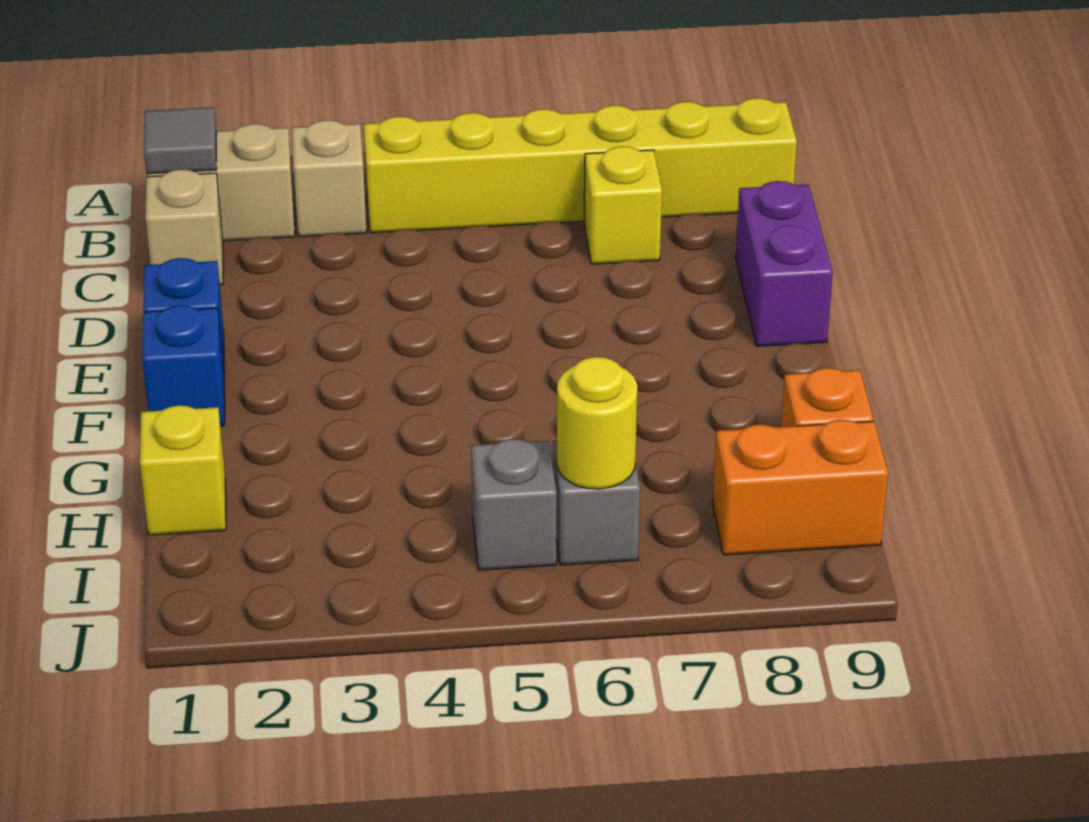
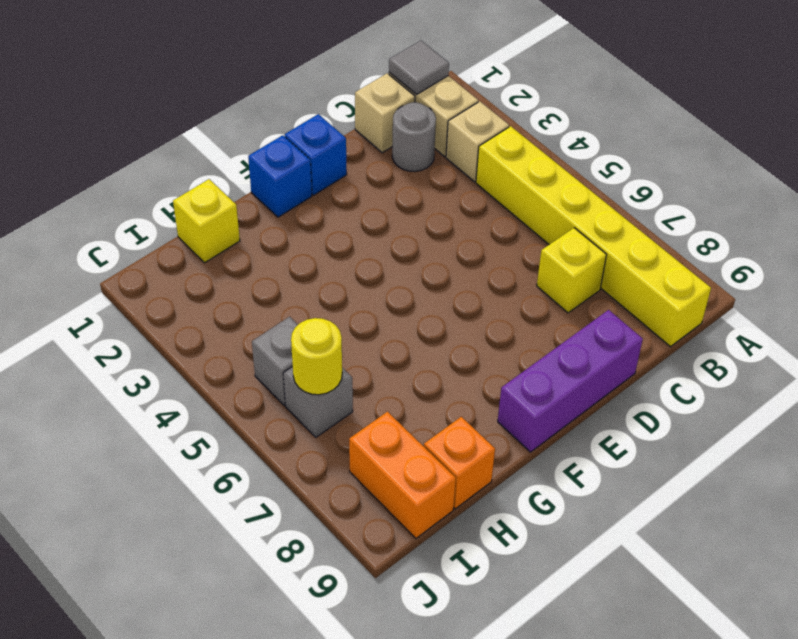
none -> grey round brick C2 level 1
purple brick D9:E9 level 1 -> purple brick D9:F9 level 1

